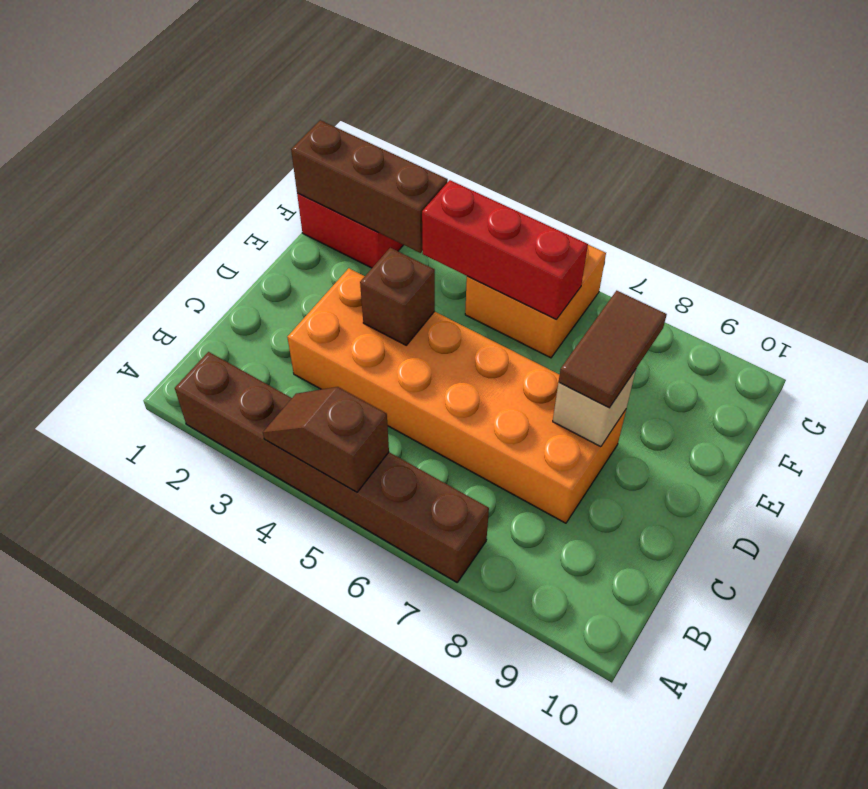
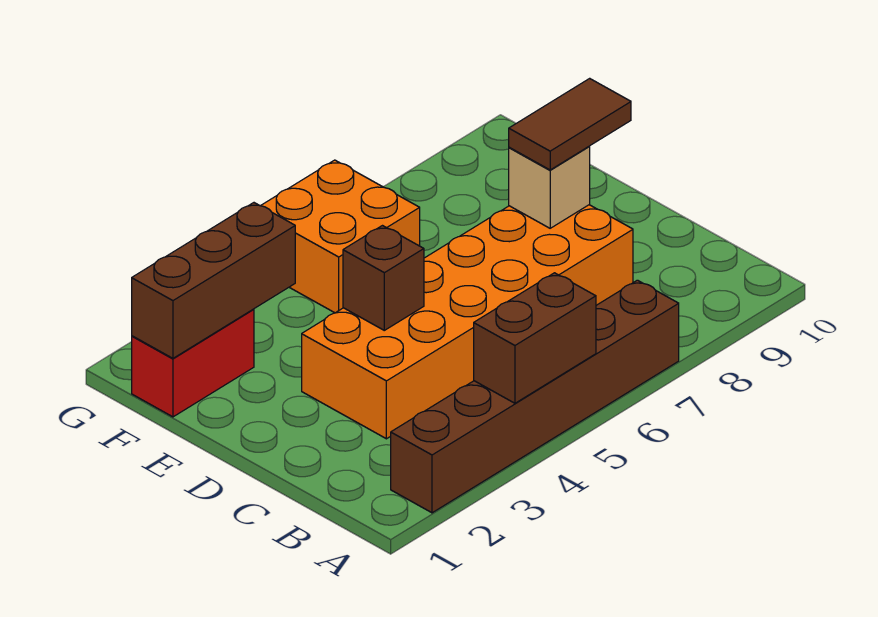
brown slope A4:A5 level 2 top 5 -> brown brick A4:A5 level 2
brown tile D8:E8 level 3 -> brown tile D8:D9 level 3
red brick F4:F6 level 2 -> none

